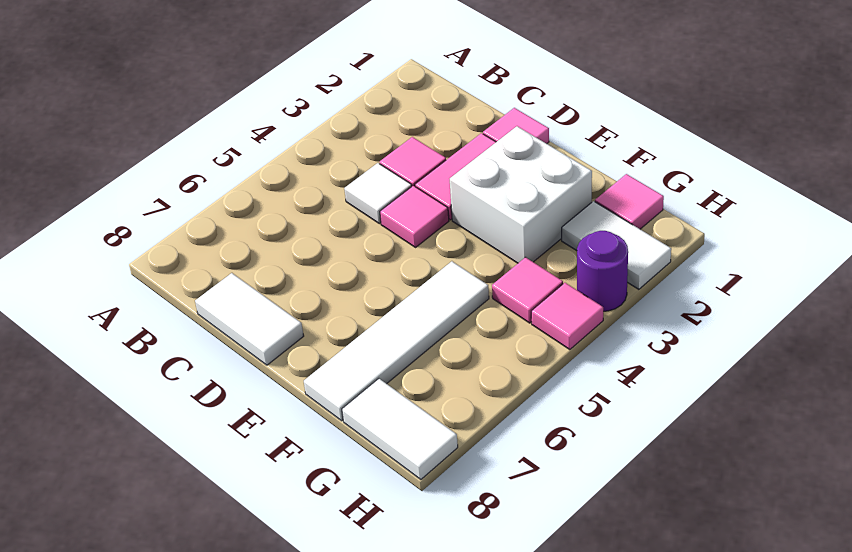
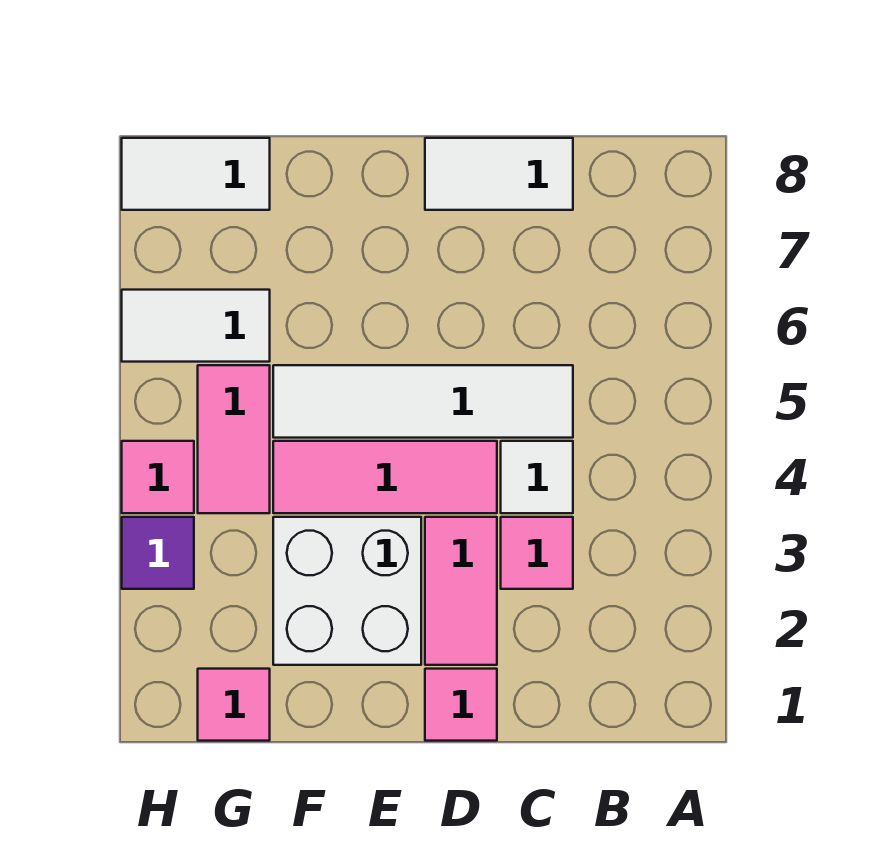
pink tile D4 level 1 -> pink tile D4:F4 level 1
white tile F5:F8 level 1 -> white tile C5:F5 level 1
white tile G2:H2 level 1 -> white tile G6:H6 level 1
pink tile G4 level 1 -> pink tile G4:G5 level 1
purple round brick H3 level 1 -> purple tile H3 level 1

